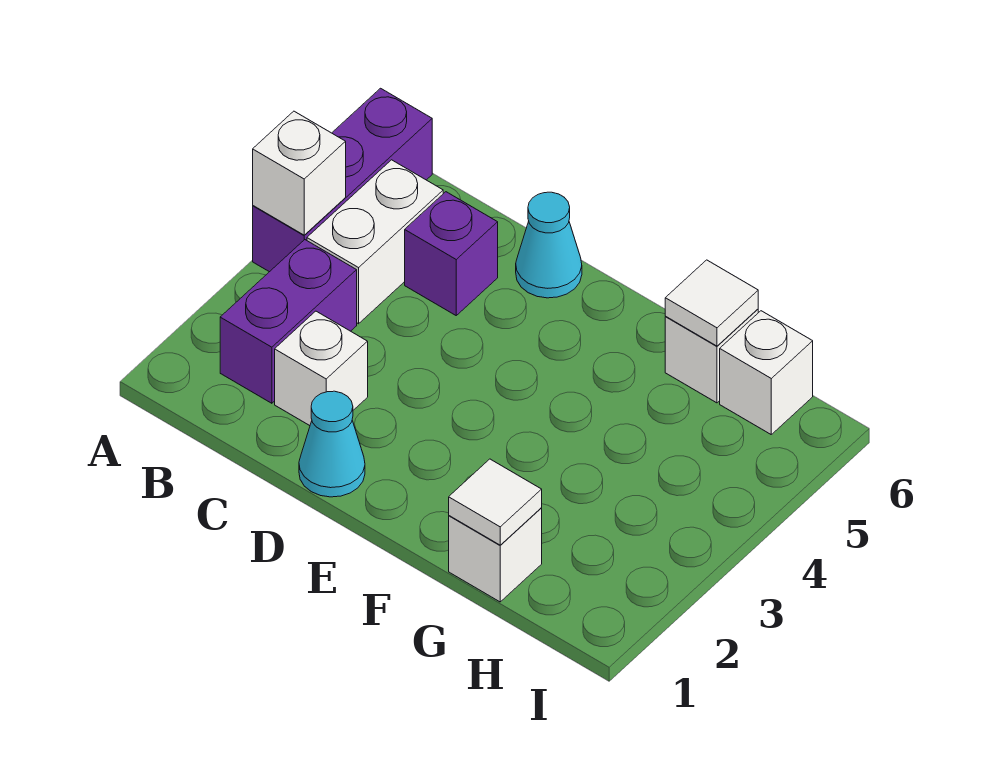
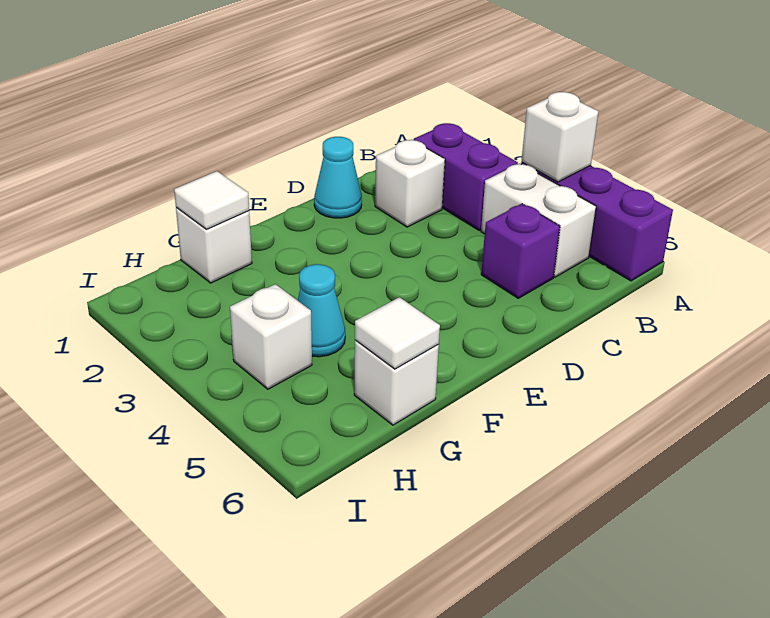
cyan cone D6 level 1 -> cyan cone G4 level 1
white brick H6 level 1 -> white brick H4 level 1

